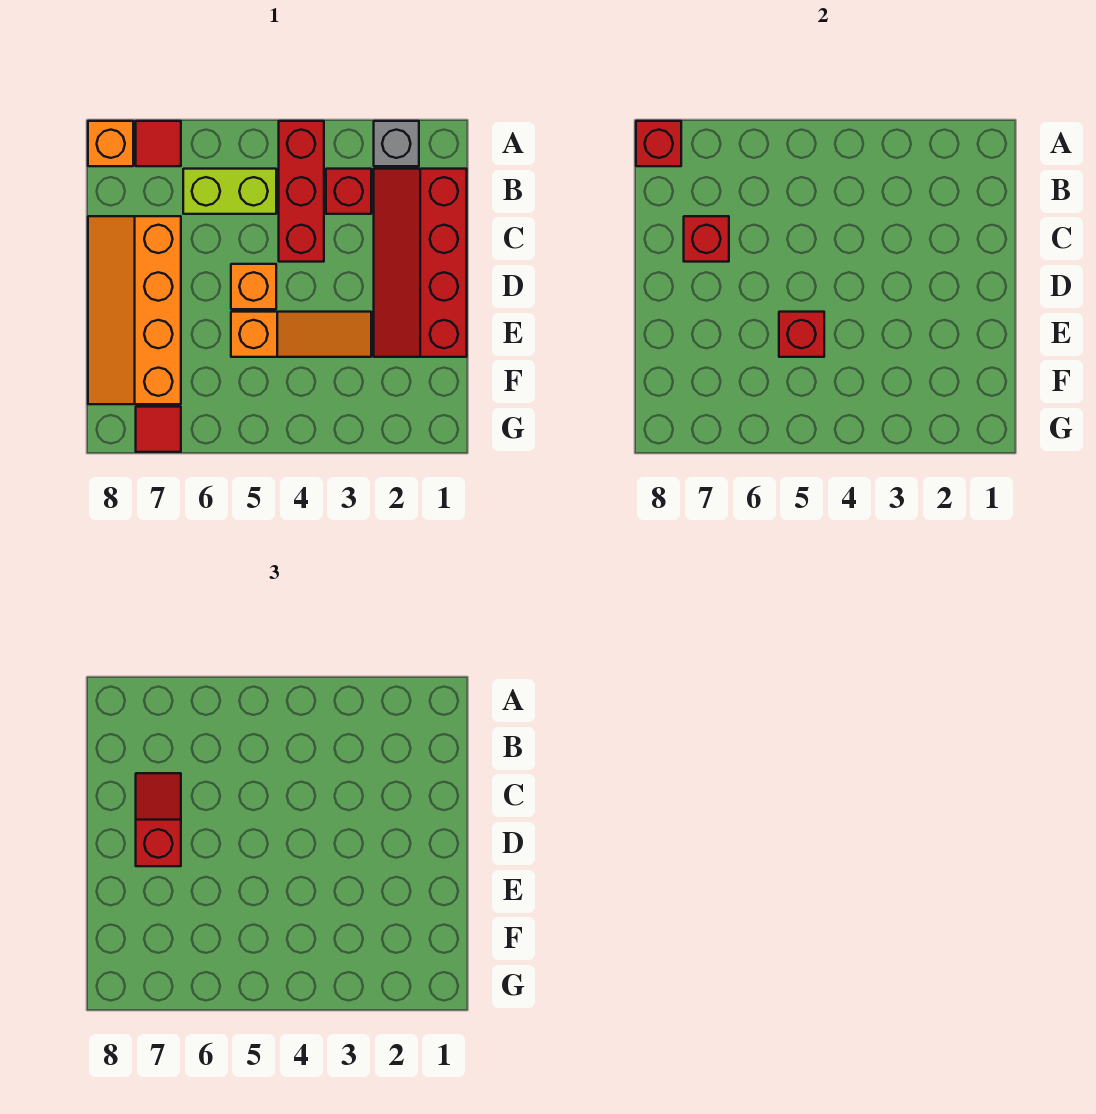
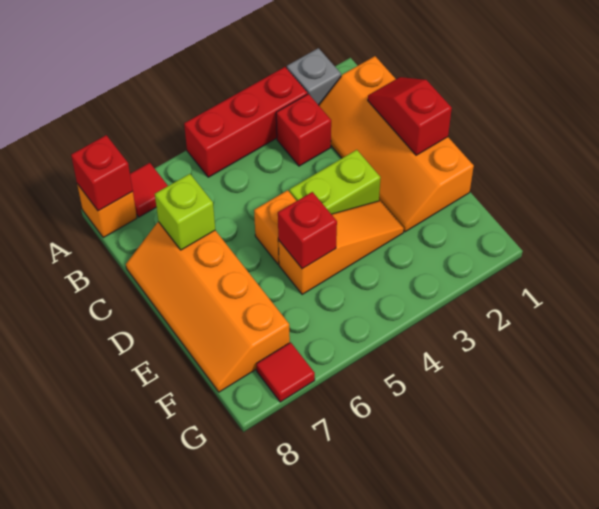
red brick A4:C4 level 1 -> red brick A3:A5 level 1
red slope B1:E2 level 1 top 1 -> orange slope B1:E2 level 1 top 1
lime brick B5:B6 level 1 -> lime brick D3:D4 level 1
red brick C7 level 2 -> lime brick C7 level 2
red slope C7:D7 level 3 top D -> red slope C1:D1 level 2 top D

